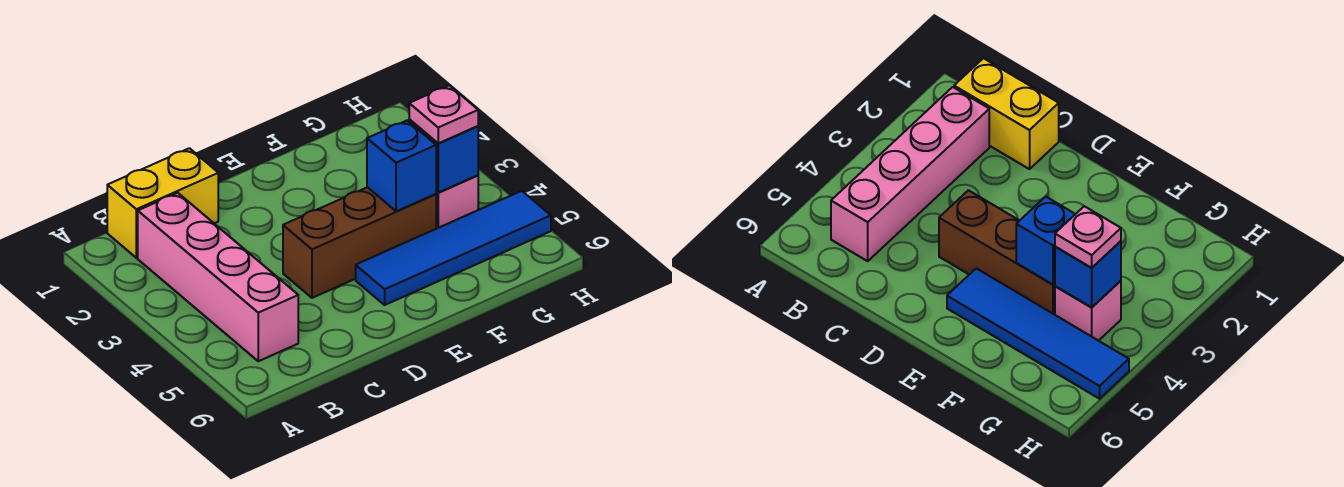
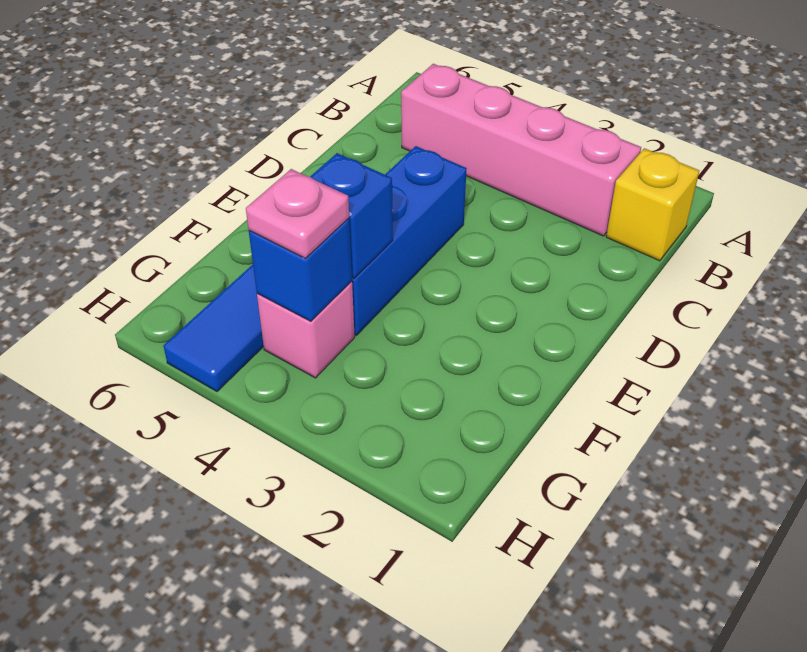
yellow brick B1:C1 level 1 -> yellow brick B1 level 1
brown brick D4:F4 level 1 -> blue brick D4:F4 level 1

